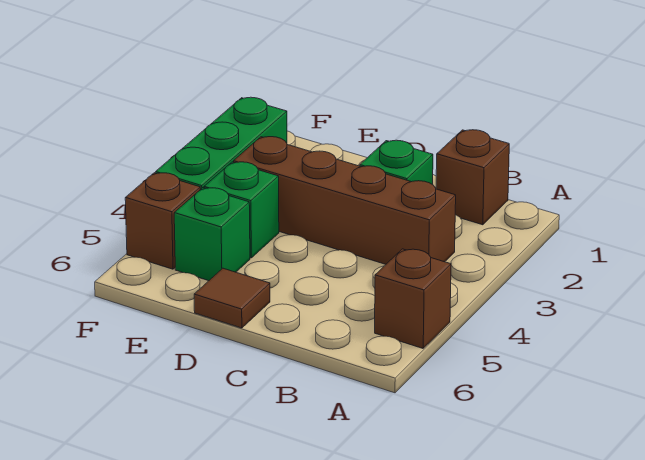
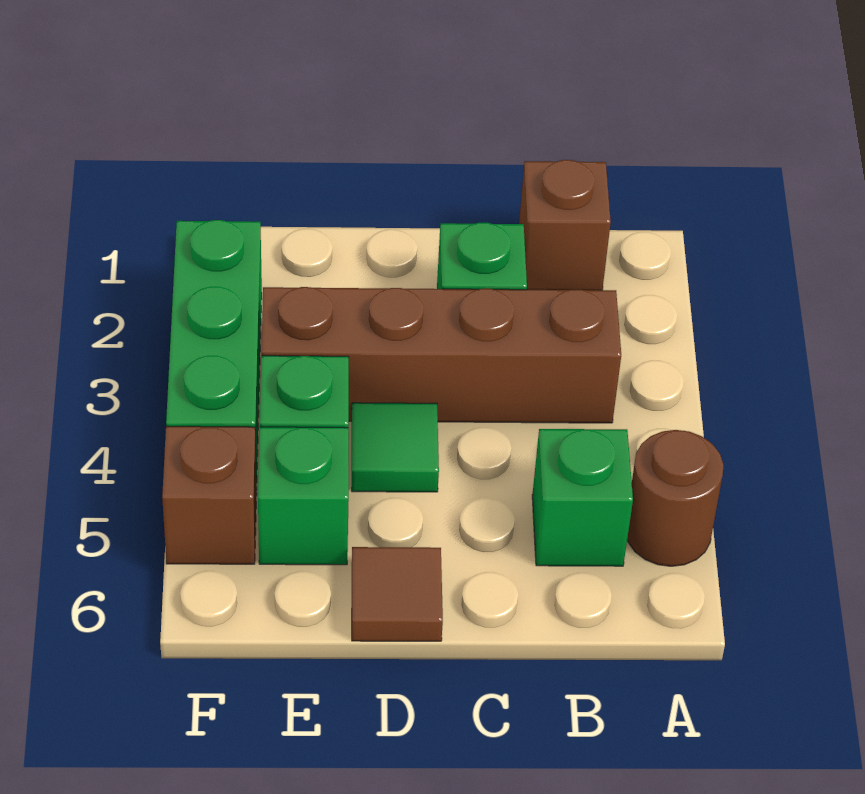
brown brick A5 level 1 -> brown round brick A5 level 1
none -> green brick B5 level 1
none -> green tile D4 level 1

